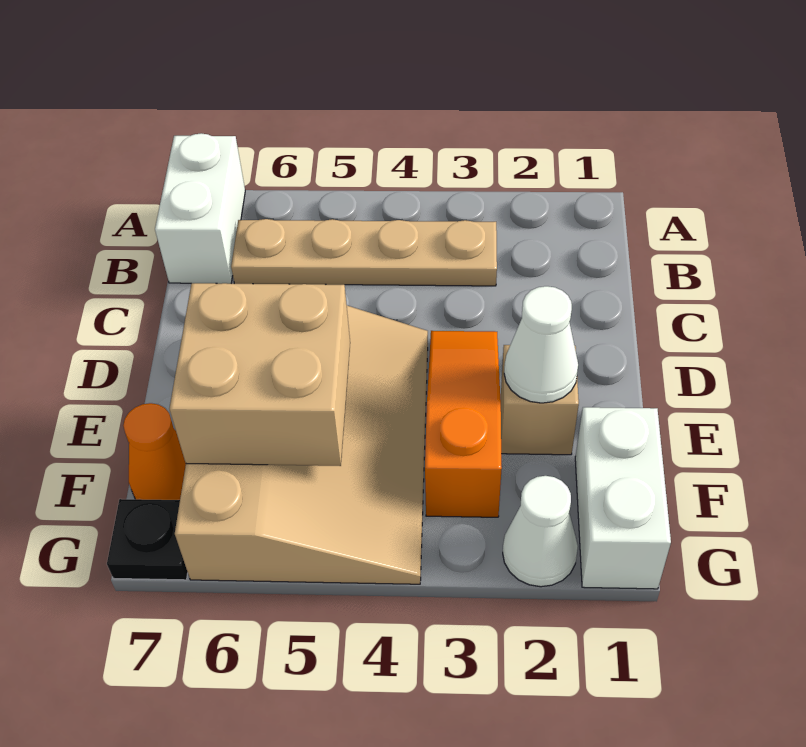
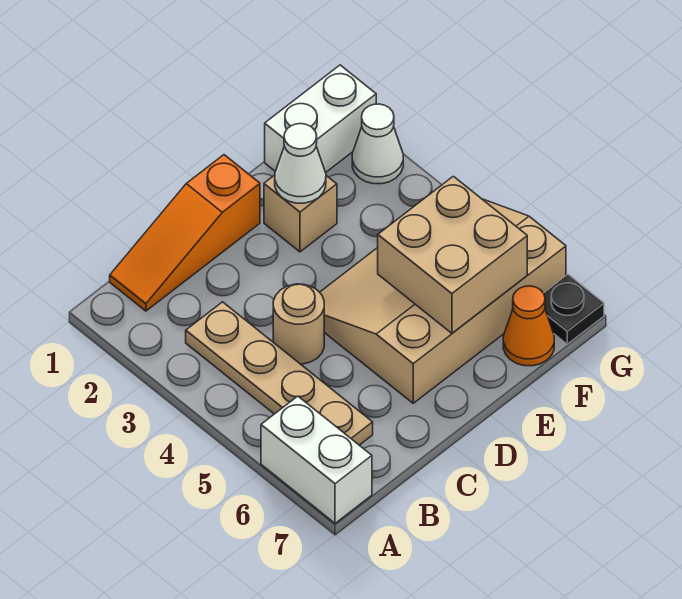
white brick A7:B7 level 1 -> white brick A6:A7 level 1
none -> tan round brick C4 level 1
orange slope D3:F3 level 1 top F -> orange slope B1:D1 level 1 top D

